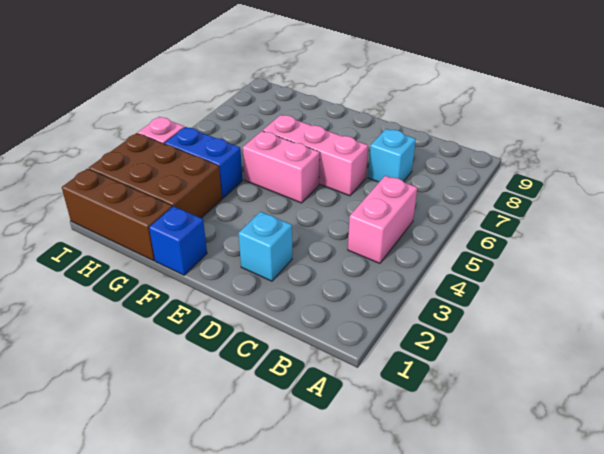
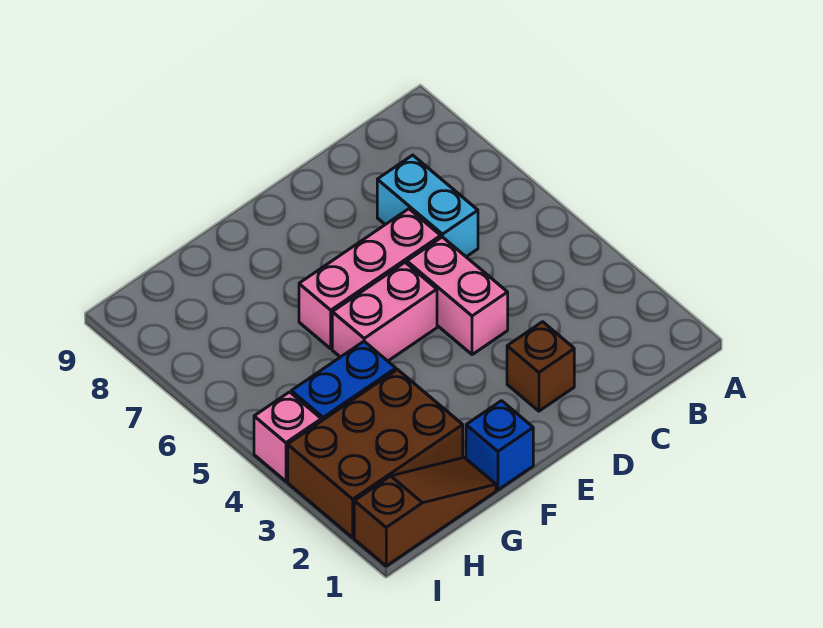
pink brick B4:B5 level 1 -> pink brick D4:D5 level 1
cyan brick C7 level 1 -> cyan brick C6:C7 level 1
cyan brick D2 level 1 -> brown brick D2 level 1
brown brick G1:I1 level 1 -> brown slope G1:I1 level 1 top I

